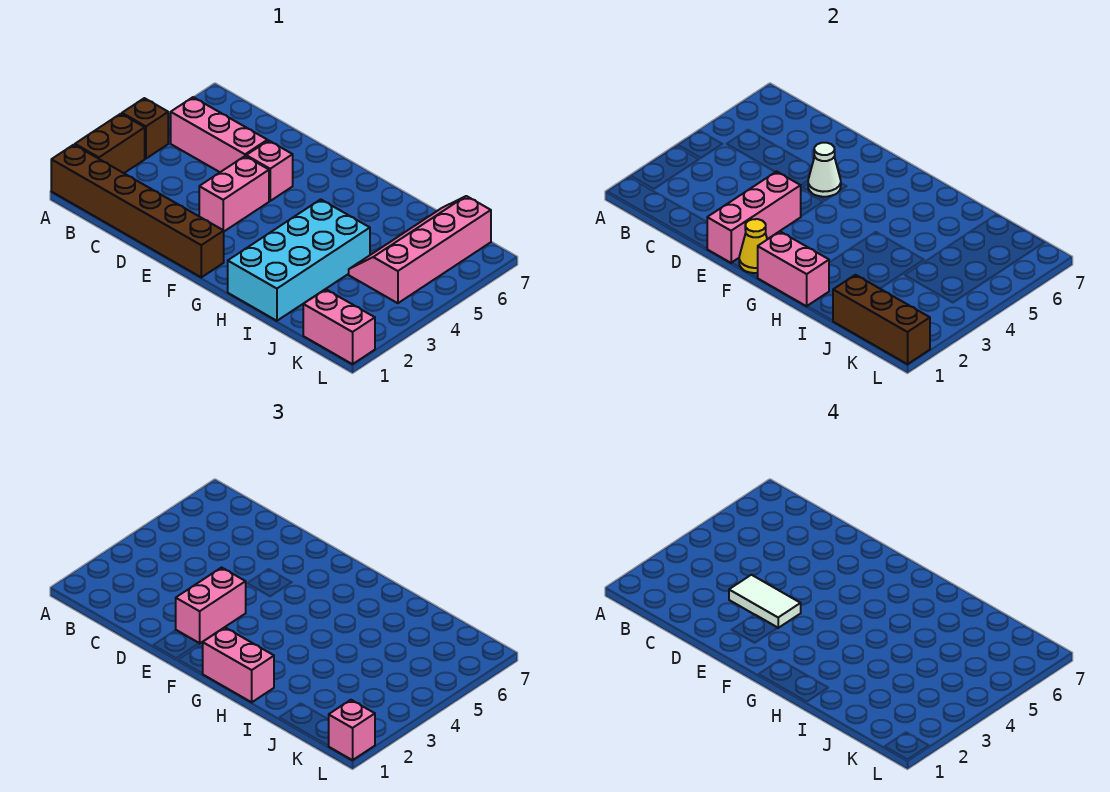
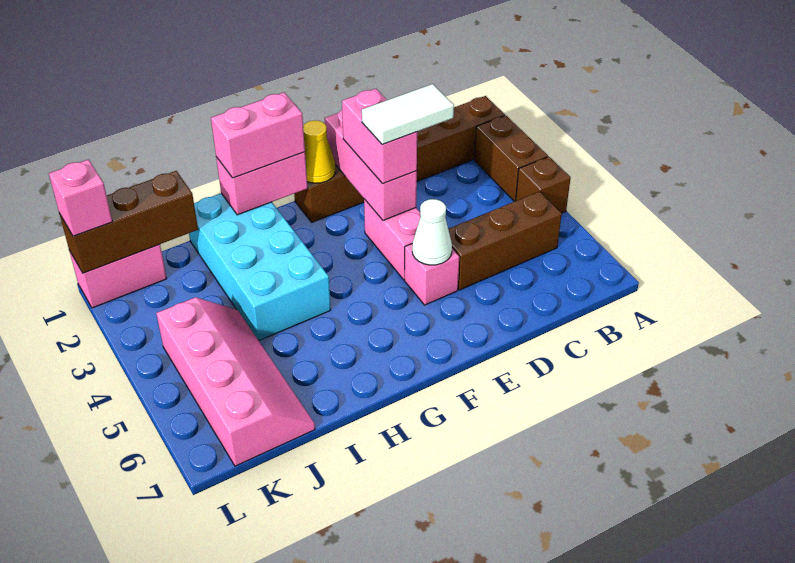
pink brick B5:D5 level 1 -> brown brick B5:D5 level 1

